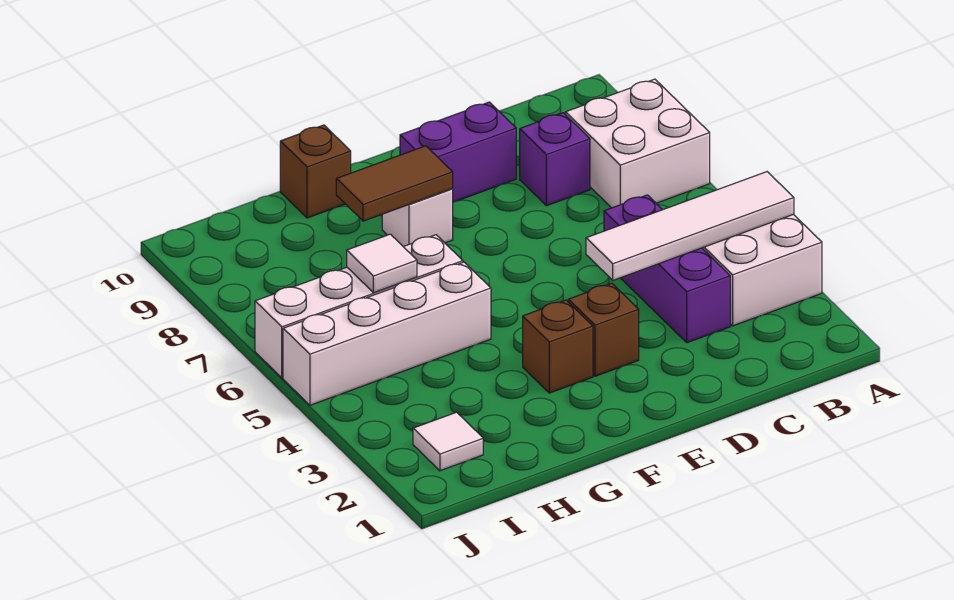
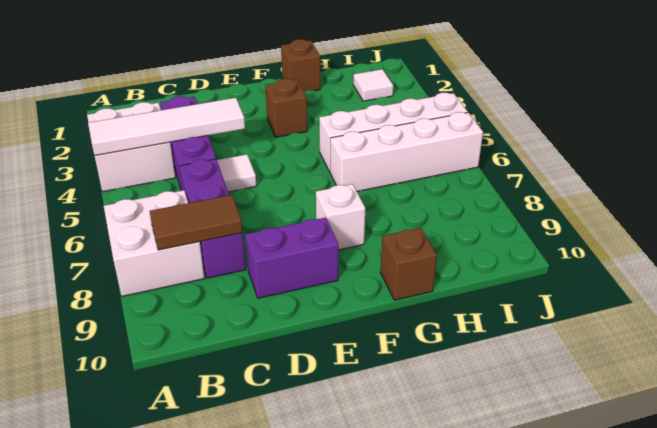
purple brick C8 level 1 -> purple brick C6:C8 level 1
brown brick E3 level 1 -> brown brick G1 level 1
brown tile F8:G8 level 2 -> brown tile B8:C8 level 2
white tile H6 level 2 -> white tile D5 level 1

